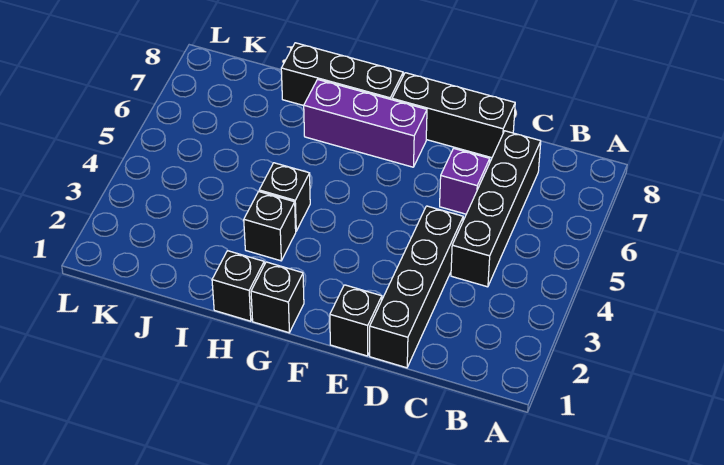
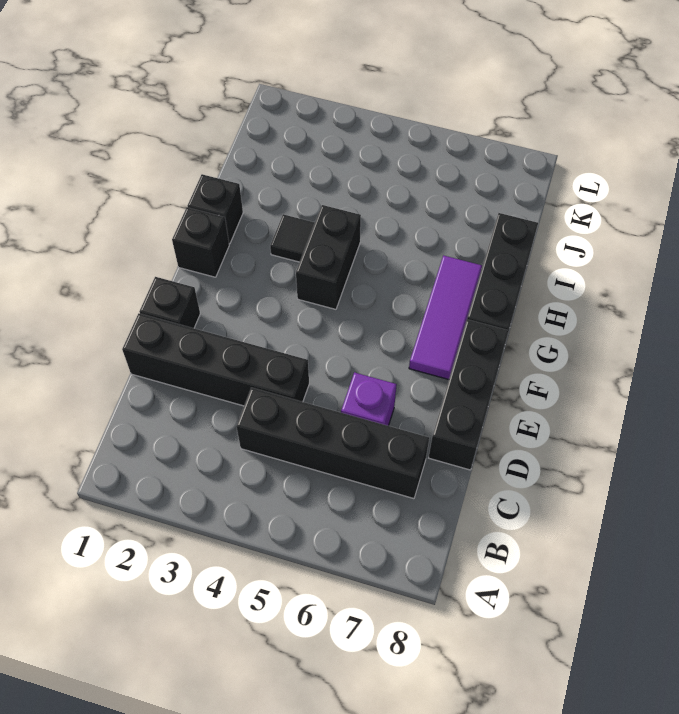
purple brick F7:H7 level 1 -> purple tile F7:H7 level 1
black brick H3 level 1 -> black tile H3 level 1
black brick H4 level 1 -> black brick G4:H4 level 1

